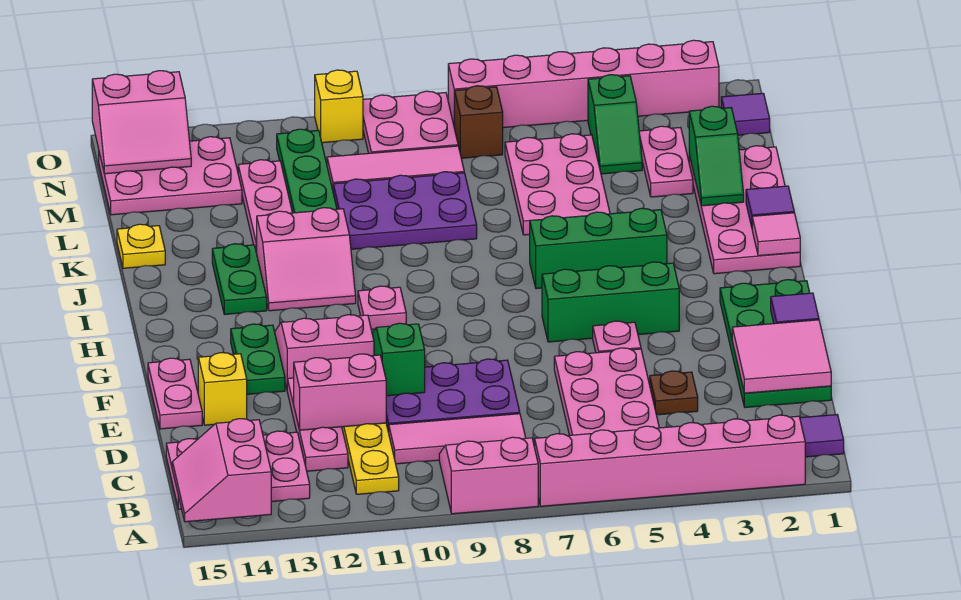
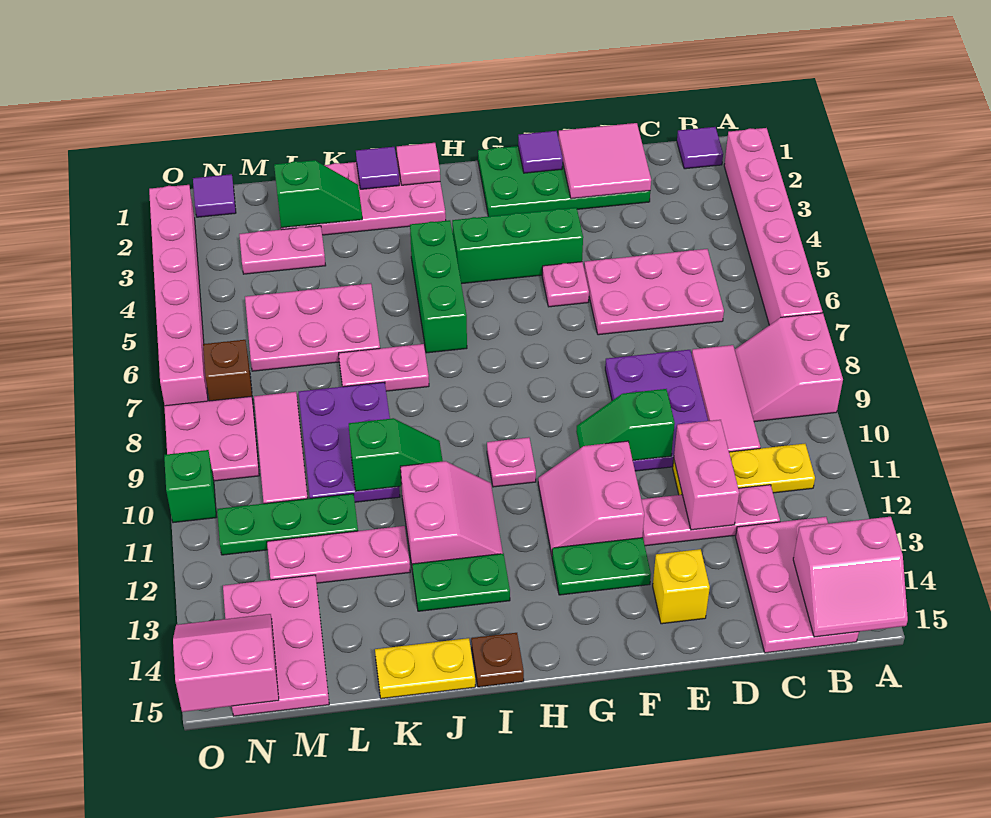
brown plate D4 level 1 -> brown plate I15 level 1
pink plate E15:F15 level 1 -> pink plate J7:K7 level 1
green brick G4:G6 level 1 -> green brick F4:H4 level 1
yellow plate K15 level 1 -> yellow plate J15:K15 level 1
green slope M4:N4 level 1 top N -> green slope J10:K10 level 2 top K
pink slope N14:O15 level 2 top O -> pink slope N14:O15 level 2 top 15
yellow brick O10 level 1 -> green brick O10 level 1

